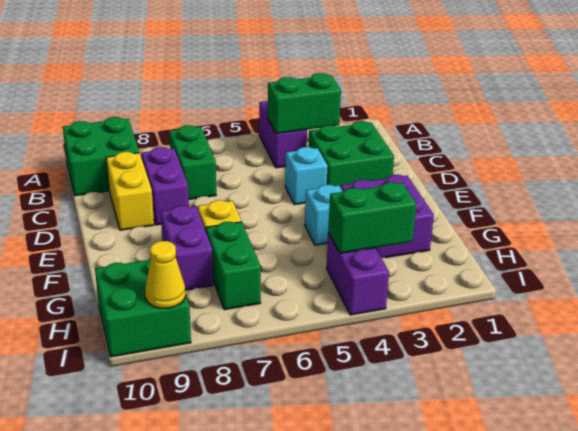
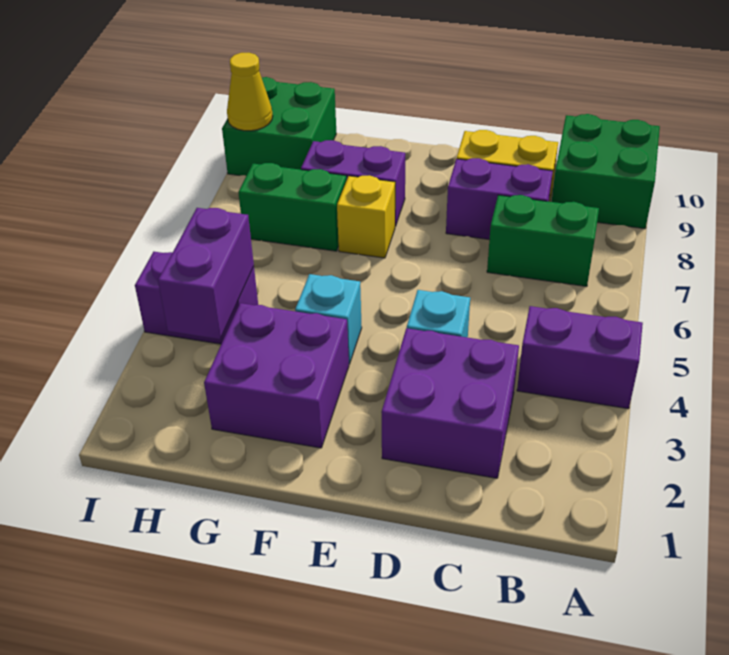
green brick B3:B4 level 2 -> none
green brick C2:D3 level 1 -> purple brick C2:D3 level 1
green brick H3:H4 level 2 -> purple brick H3:H4 level 2

